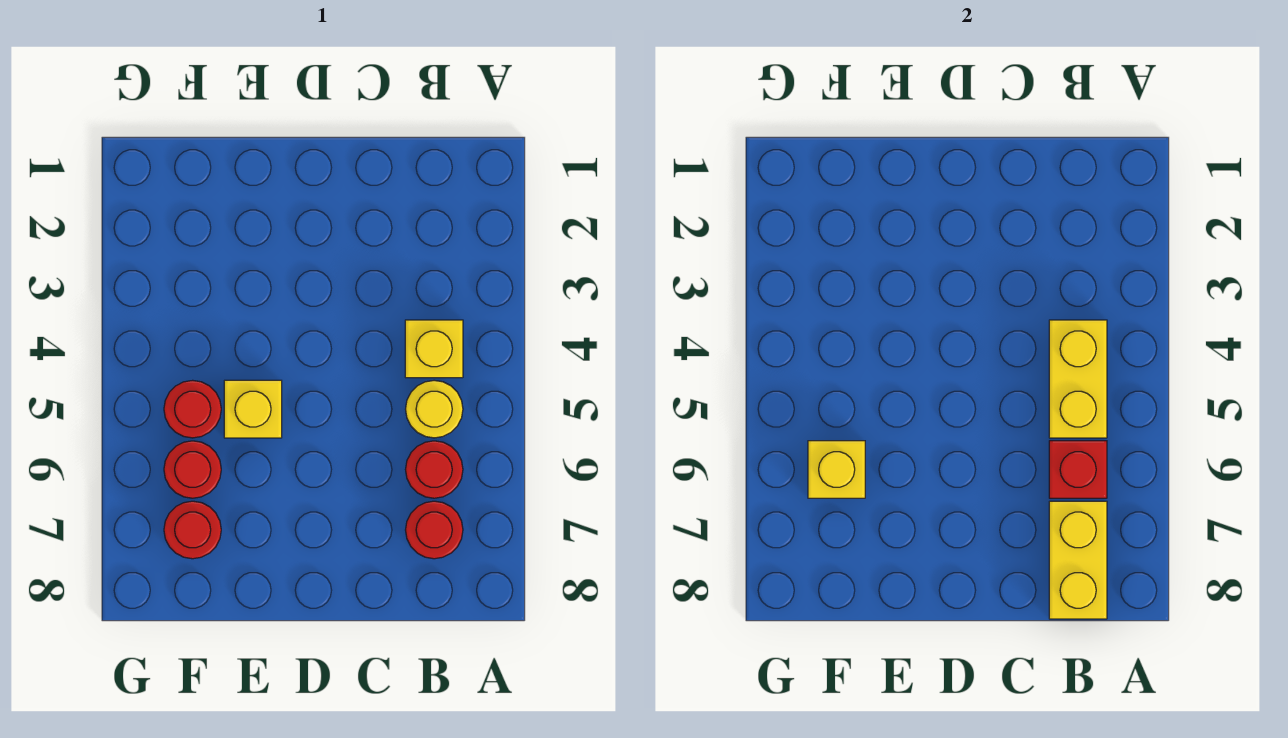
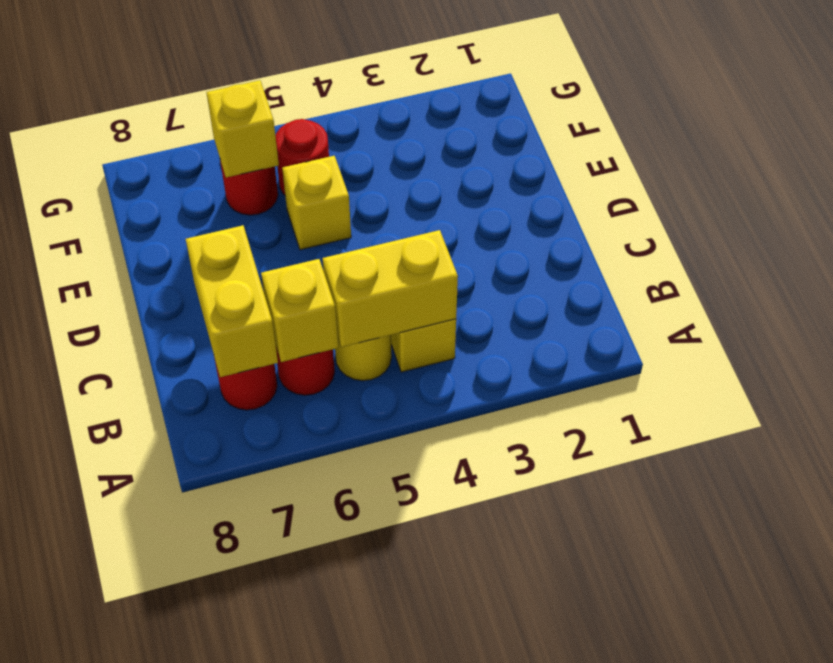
red brick B6 level 2 -> yellow brick B6 level 2
yellow brick B7:B8 level 2 -> yellow brick B7:C7 level 2
red round brick F7 level 1 -> none

